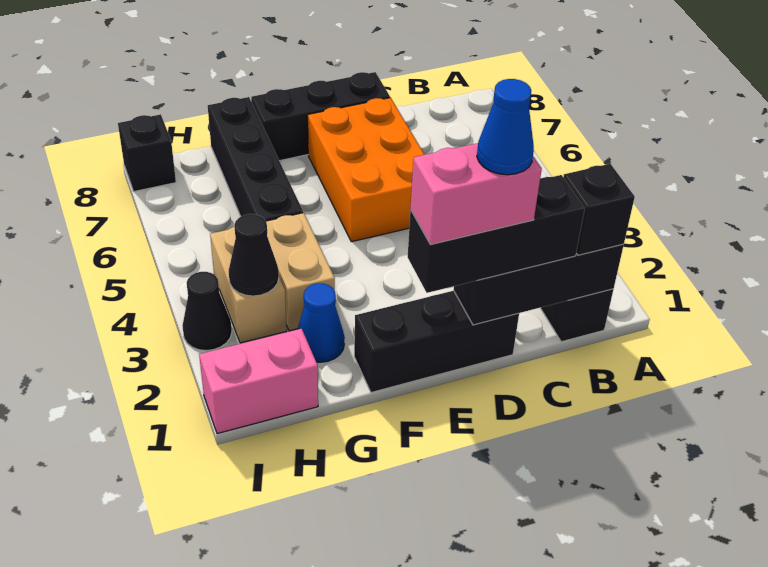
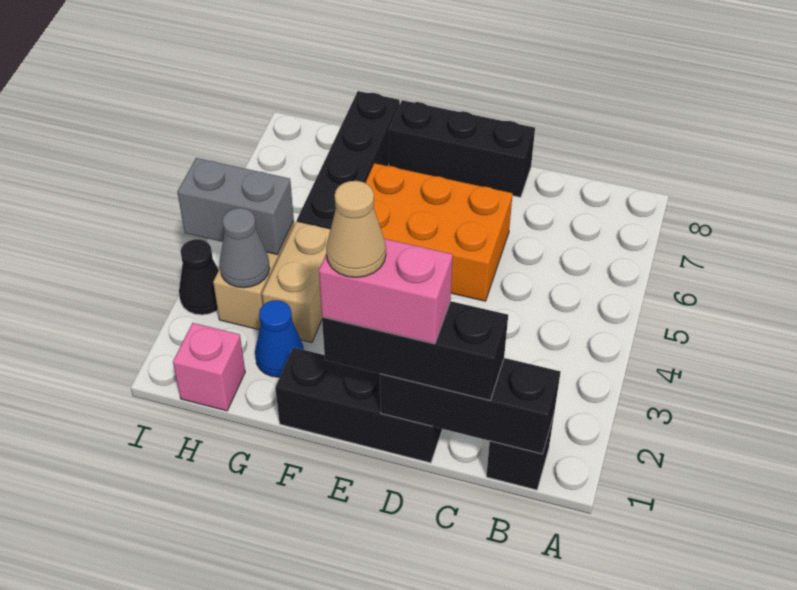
black brick B1 level 3 -> none
blue cone D1 level 5 -> none
orange brick D5:E7 level 1 -> orange brick D5:F6 level 1
none -> tan cone E1 level 5
pink brick H1:I1 level 1 -> pink brick H1 level 1
black cone H3 level 2 -> grey cone H3 level 2
none -> grey brick H4:I4 level 2
black brick I8 level 1 -> none

